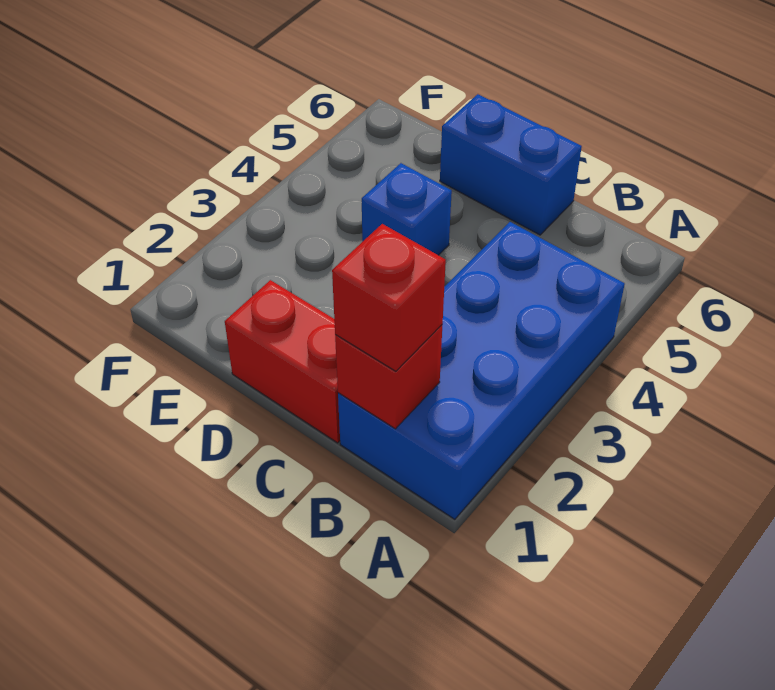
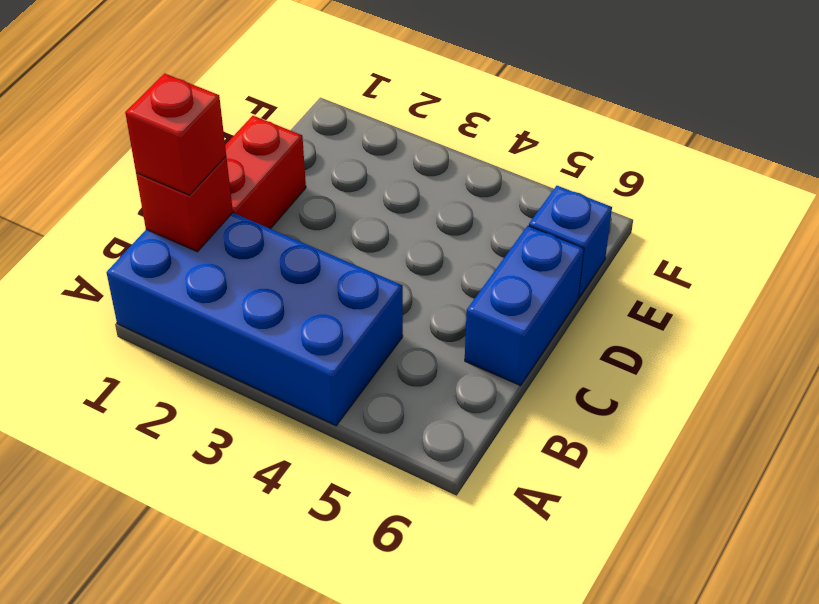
blue brick D4 level 1 -> blue brick E6 level 1

